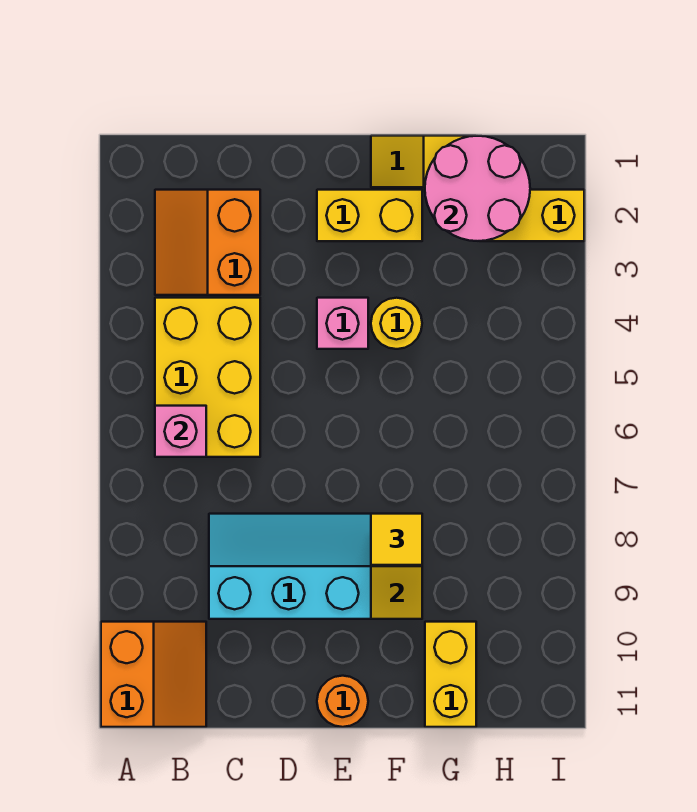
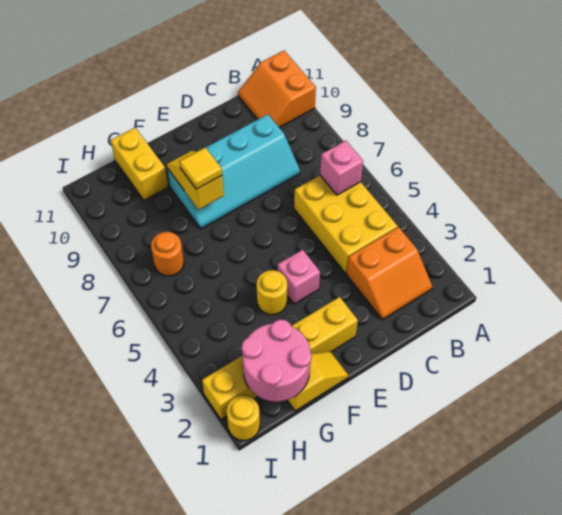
orange slope B2:C3 level 1 top C -> orange slope B2:C3 level 1 top 3
orange round brick E11 level 1 -> orange round brick H7 level 1
none -> yellow round brick I1 level 1

